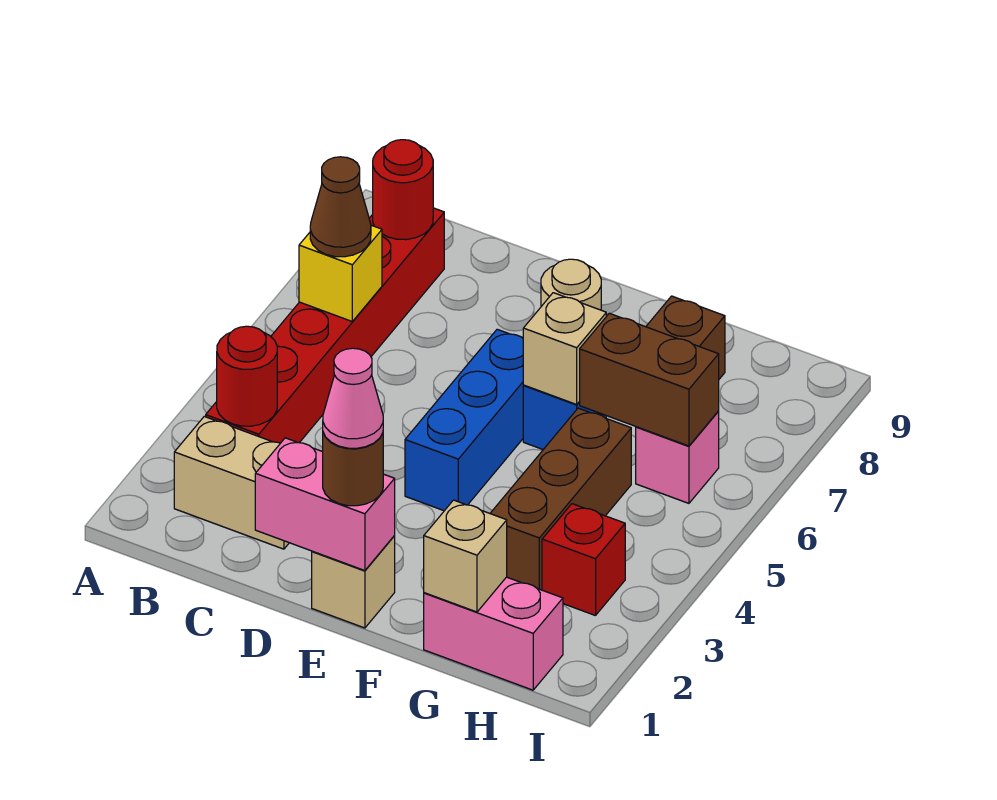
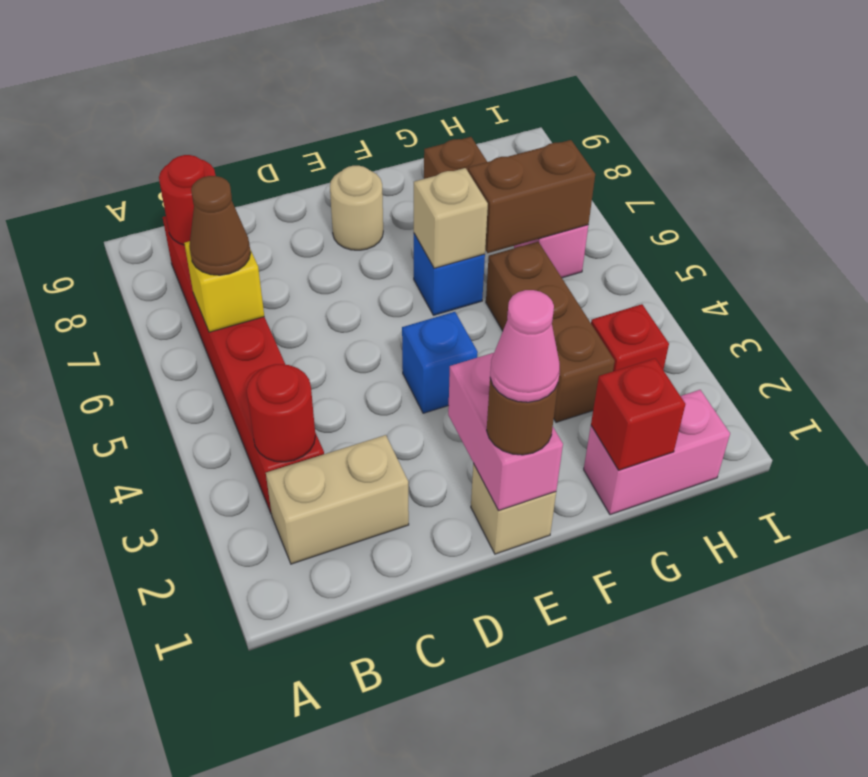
pink brick D1:E1 level 2 -> pink brick E1:E2 level 2
blue brick E4:E6 level 1 -> blue brick E4 level 1
tan brick G1 level 2 -> red brick G1 level 2

